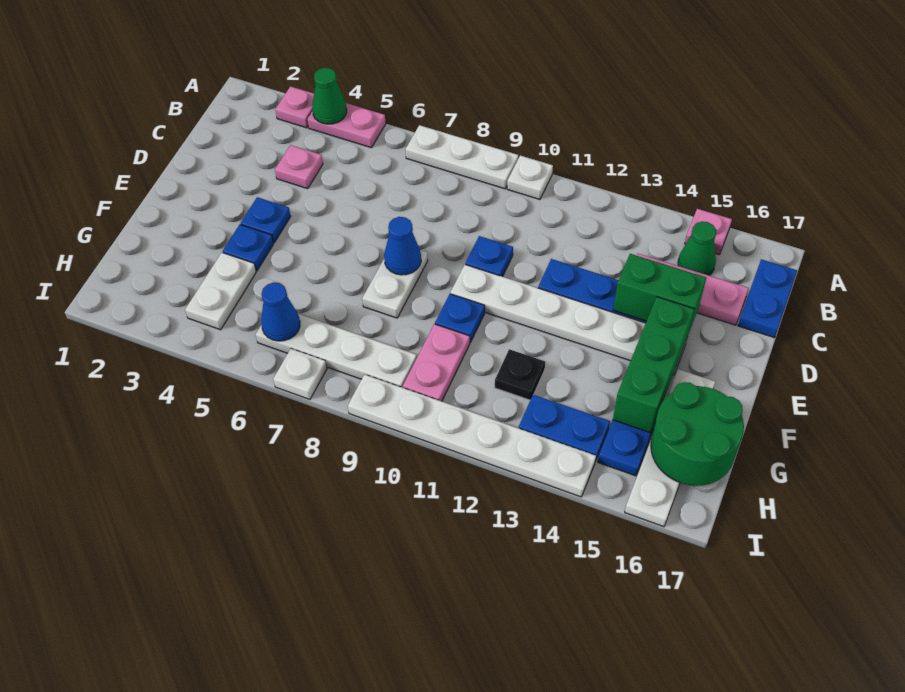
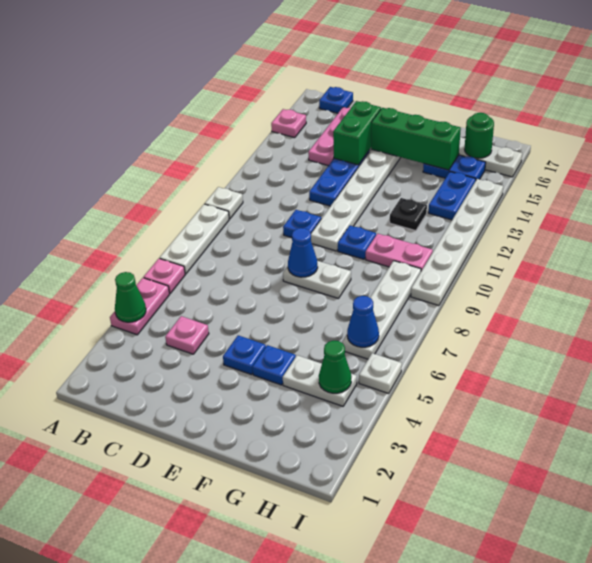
pink plate A3 level 1 -> pink plate A6 level 1
green cone B15 level 1 -> green cone H4 level 2
blue plate B17:C17 level 1 -> blue plate B17 level 1
green round brick G16:H17 level 2 -> green round brick H16 level 2
white plate I7 level 1 -> white plate I5 level 1

